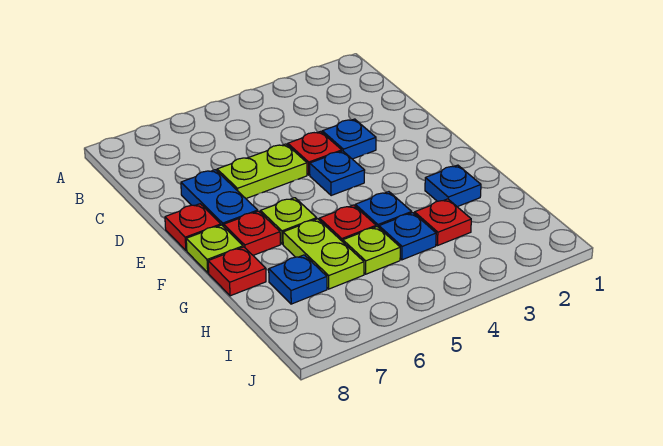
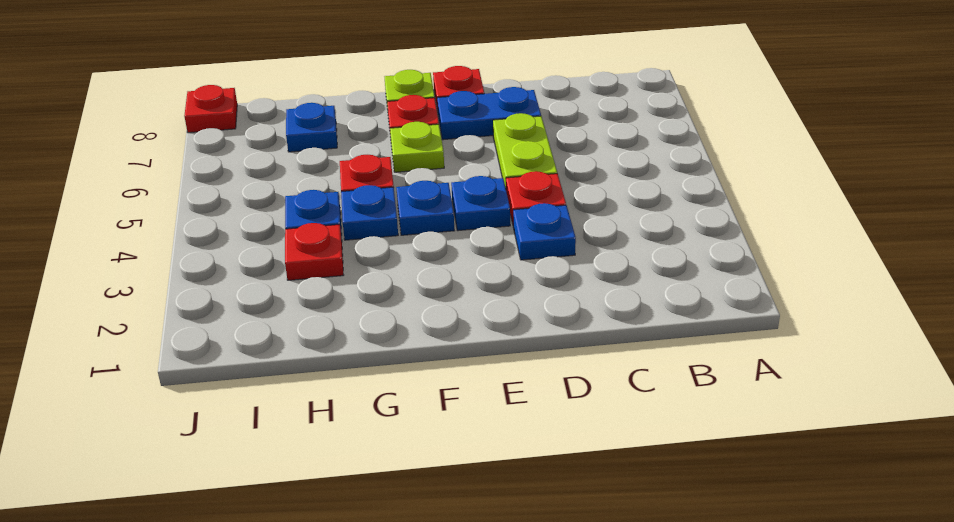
blue plate G2 level 1 -> blue plate F4 level 1
lime plate G6:H6 level 1 -> none
red plate G8 level 1 -> red plate J8 level 1
lime plate H5 level 1 -> none

